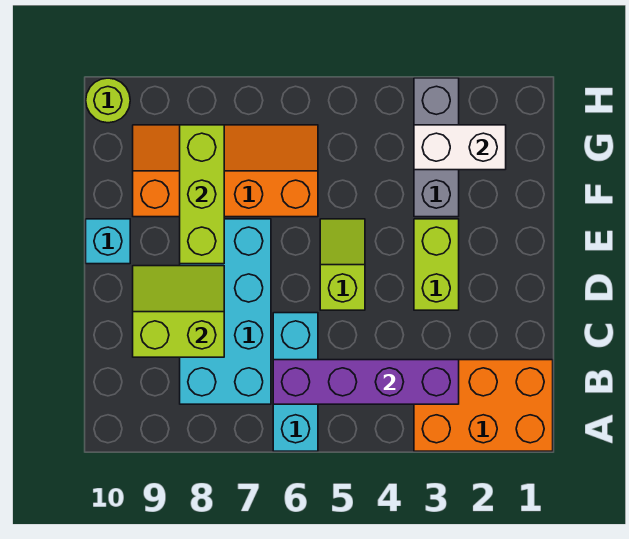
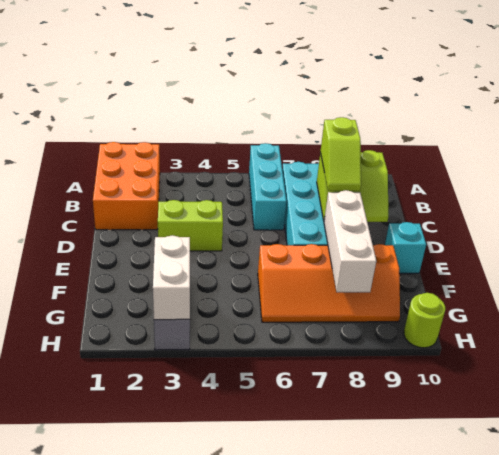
orange brick A1:B3 level 1 -> orange brick A1:C2 level 1
purple brick B3:B6 level 2 -> none
lime brick D3:E3 level 1 -> lime brick D3:D4 level 1
lime slope D5:E5 level 1 top D -> lime slope C8:D8 level 3 top C
lime brick E8:G8 level 2 -> white brick E8:G8 level 2
white brick G2:G3 level 2 -> white brick G3:H3 level 2

